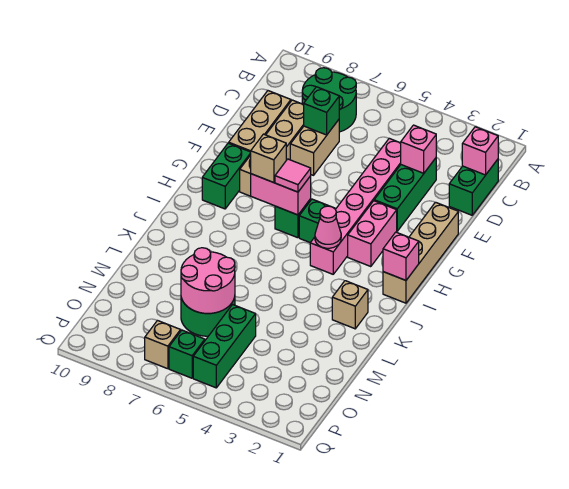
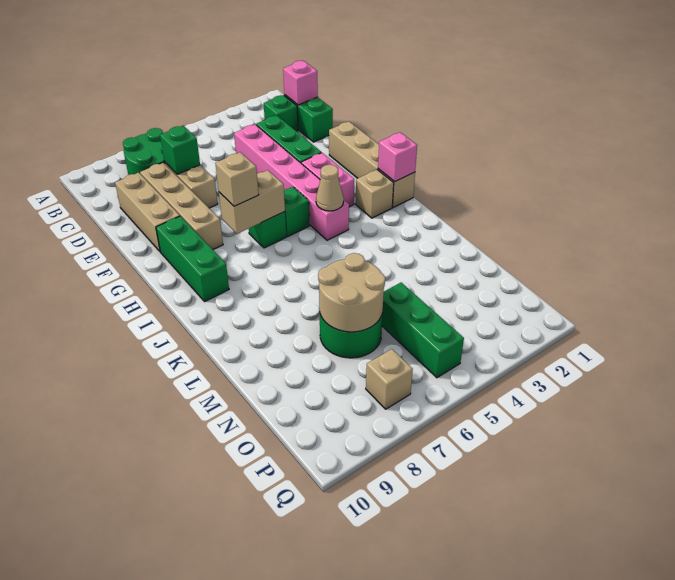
pink brick D3 level 2 -> none
green brick G9:H9 level 1 -> green brick G9:I9 level 1
pink brick H6:H7 level 2 -> tan brick H6:H7 level 2
pink tile H6 level 3 -> none
pink cone I4 level 2 -> tan cone I4 level 2
tan brick K2 level 1 -> tan brick I2 level 1
pink round brick M6:N7 level 2 -> tan round brick M6:N7 level 2
green brick P6 level 1 -> green brick C2 level 1

